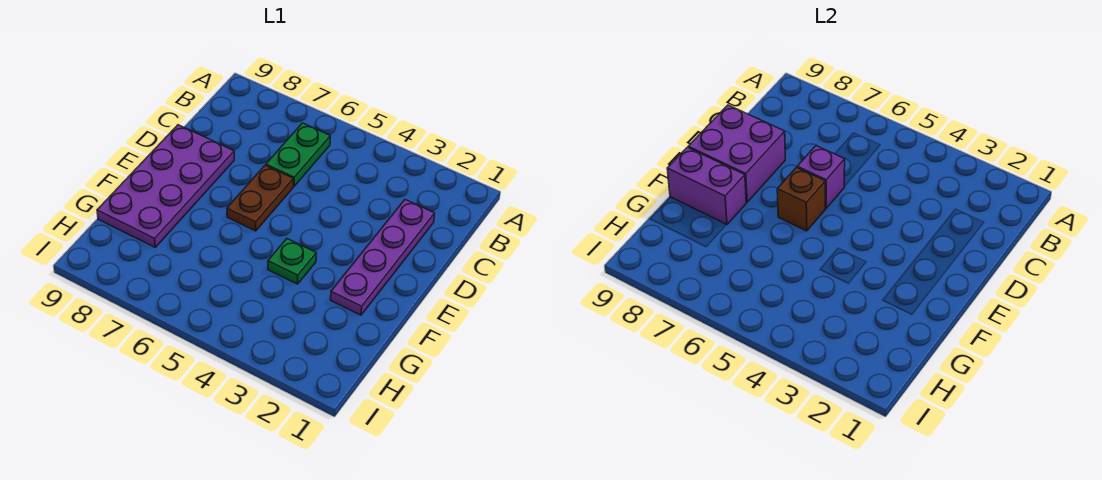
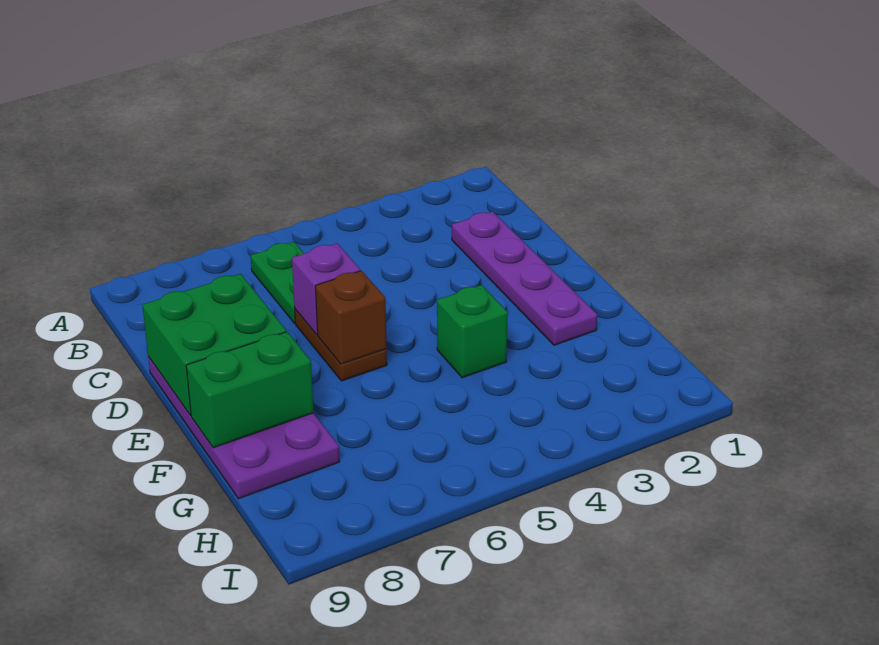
purple brick D8:E9 level 2 -> green brick D8:E9 level 2
green plate F4 level 1 -> green brick F4 level 1
purple brick F8:F9 level 2 -> green brick F8:F9 level 2

